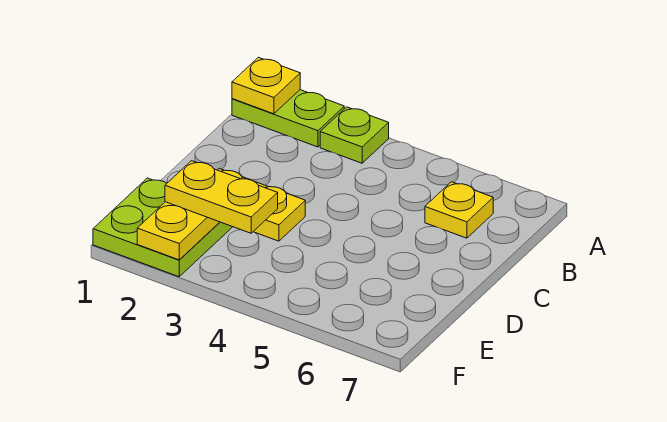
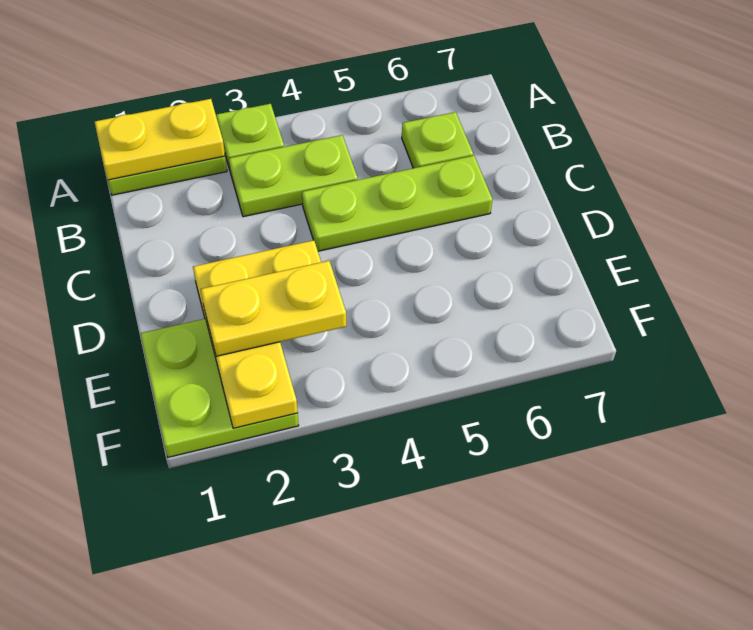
yellow plate A1 level 2 -> yellow plate A1:A2 level 2
none -> lime plate B3:B4 level 1
yellow plate B6 level 1 -> lime plate B6 level 1
none -> lime plate C4:C6 level 1

